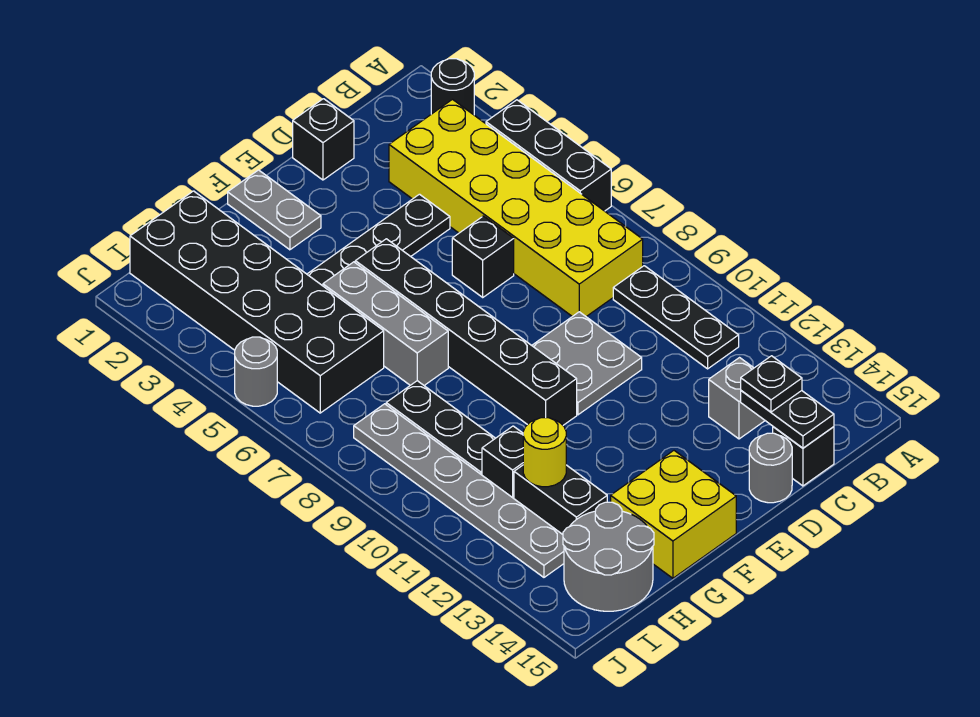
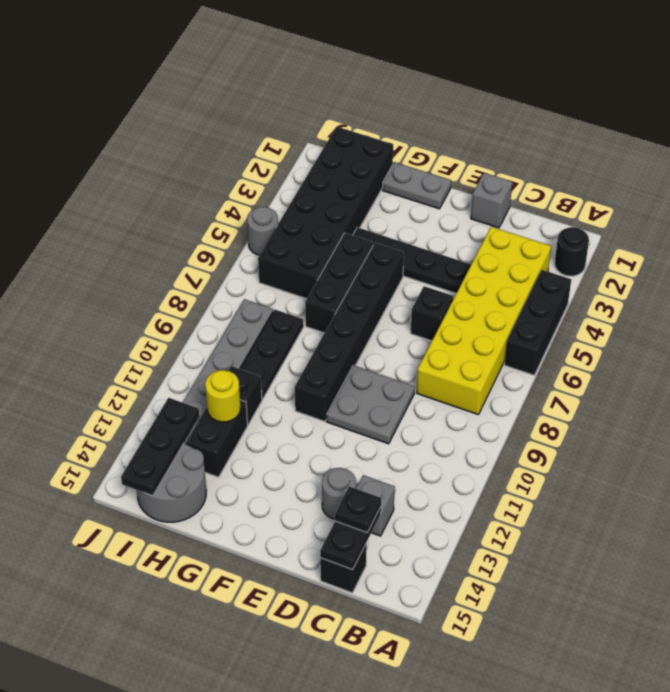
black plate B9:B11 level 1 -> black plate I13:I15 level 2
black brick D1 level 1 -> grey brick D1 level 1
grey round brick D15 level 1 -> grey round brick D13 level 1
grey plate F1:F2 level 1 -> grey plate F1:G1 level 1
yellow brick F14:G15 level 1 -> none
grey brick G5:G7 level 1 -> black brick G5:G7 level 1

